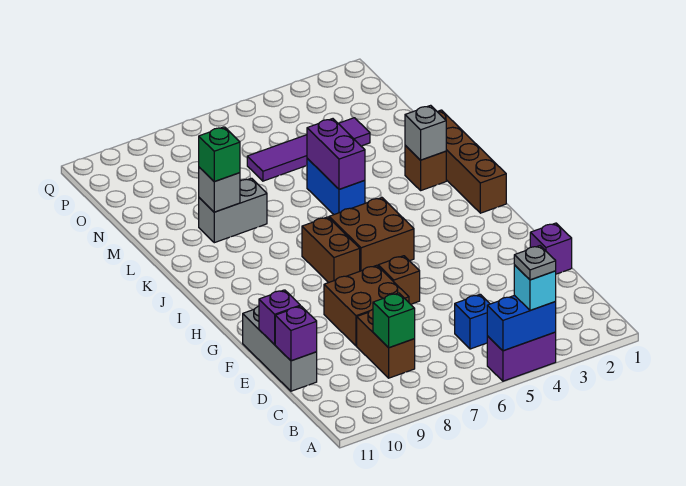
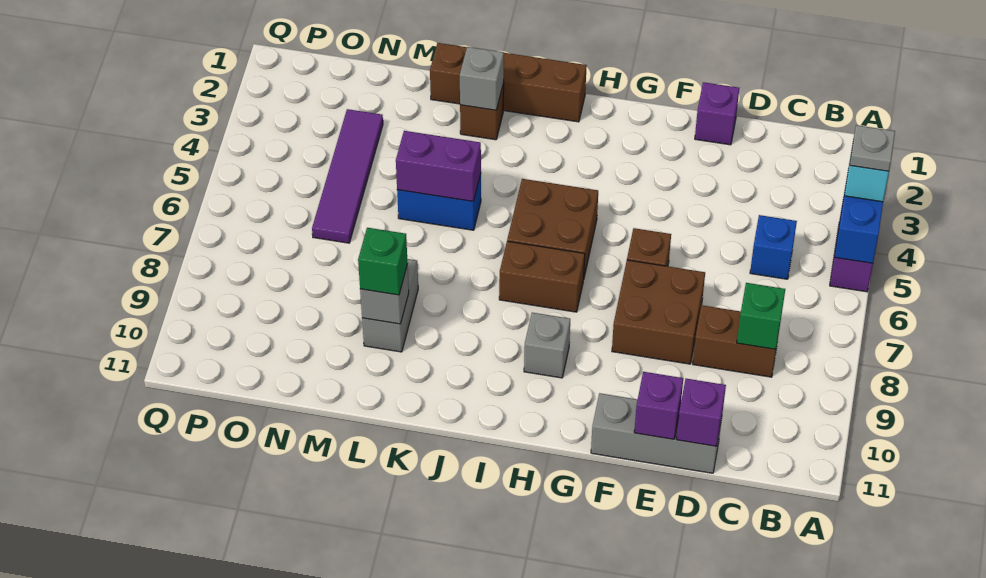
none -> grey brick H9 level 1

